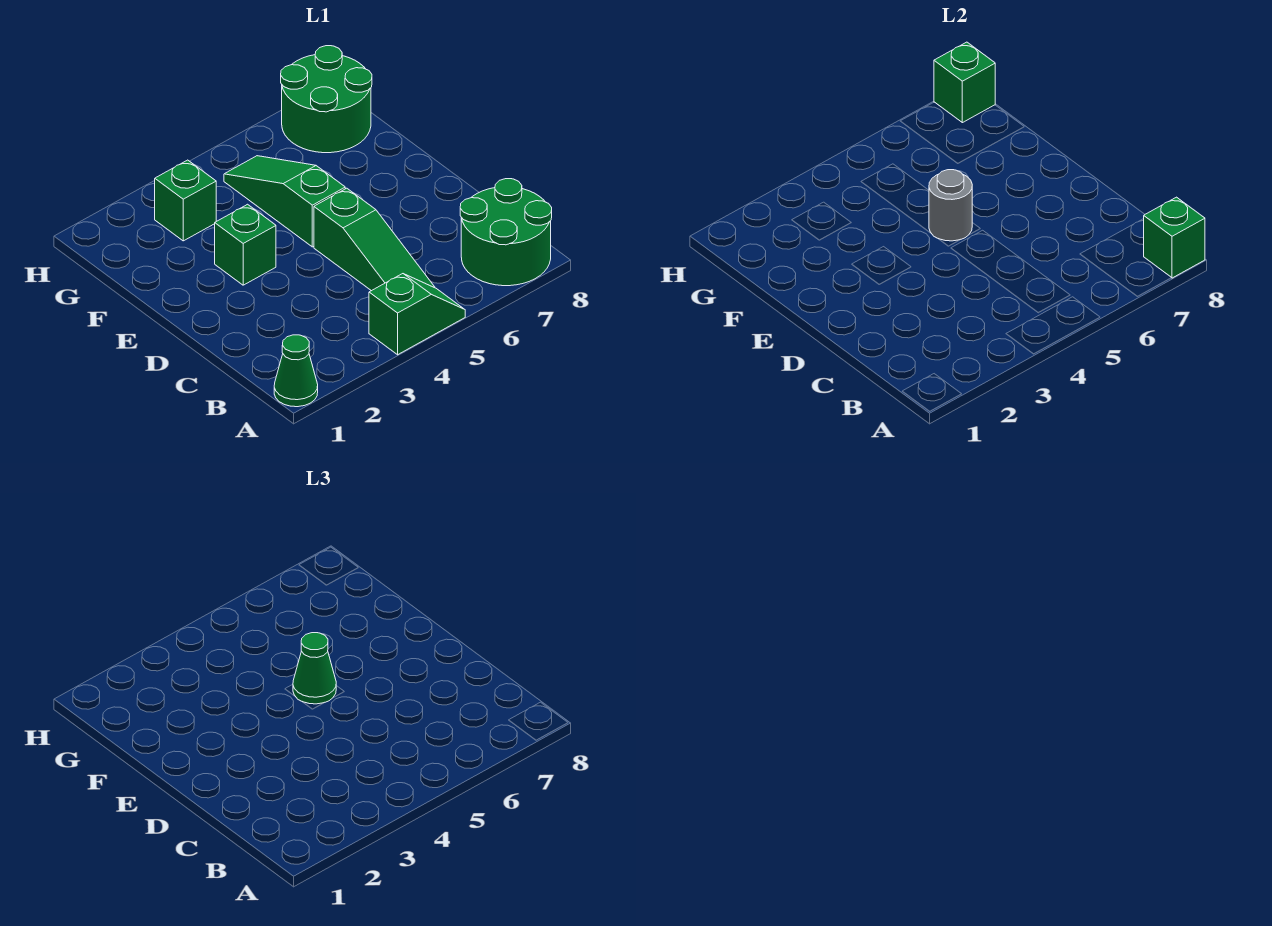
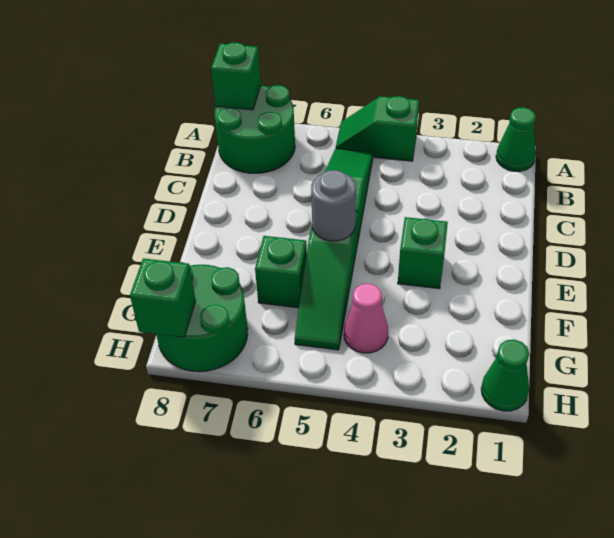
green cone E5 level 3 -> green cone H1 level 1
green brick G3 level 1 -> green brick F6 level 1
none -> pink cone G4 level 1

